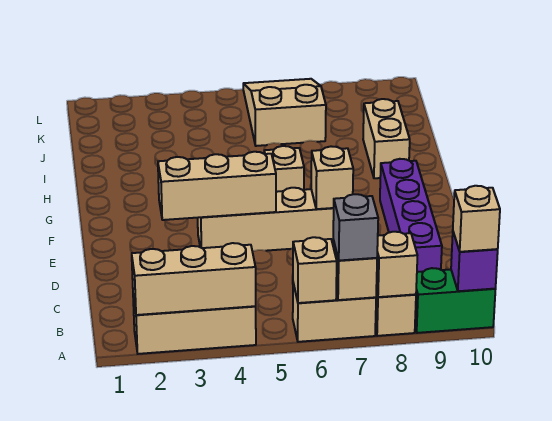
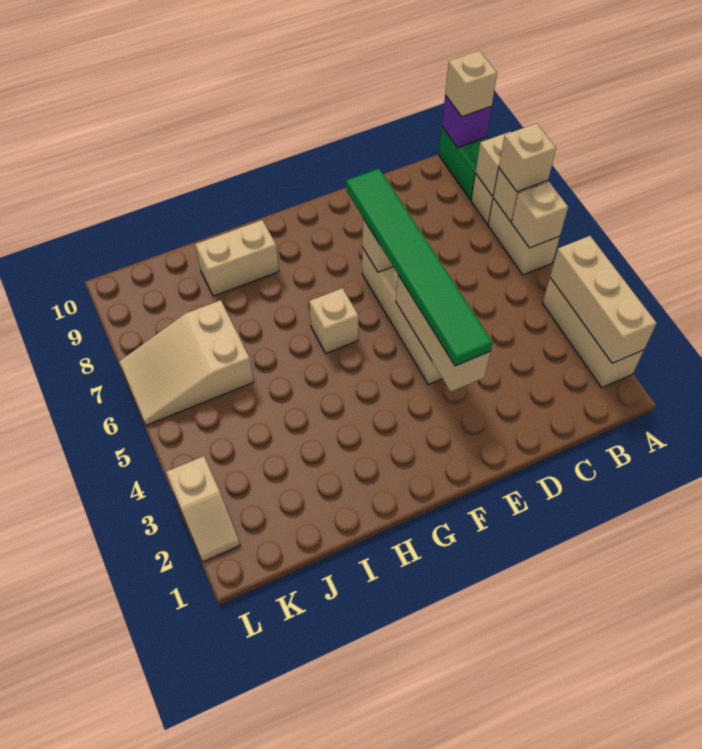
grey brick A7 level 3 -> tan brick A7 level 3
purple brick C9:F9 level 1 -> none
none -> green tile E3:E8 level 3
none -> tan slope L2:L3 level 1 top 3

